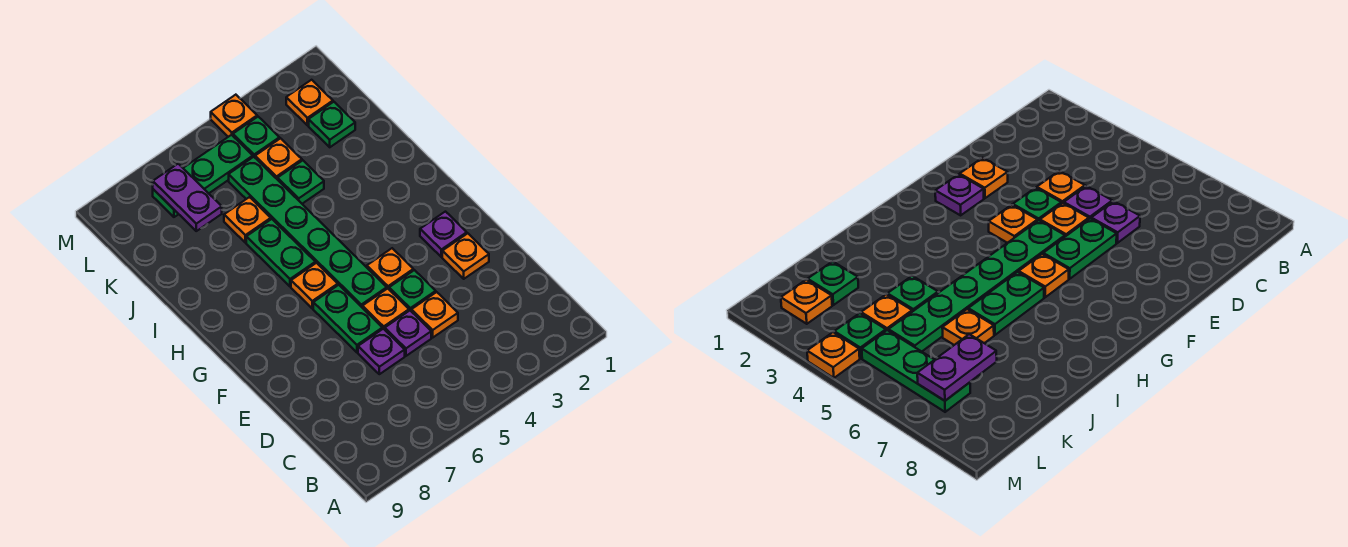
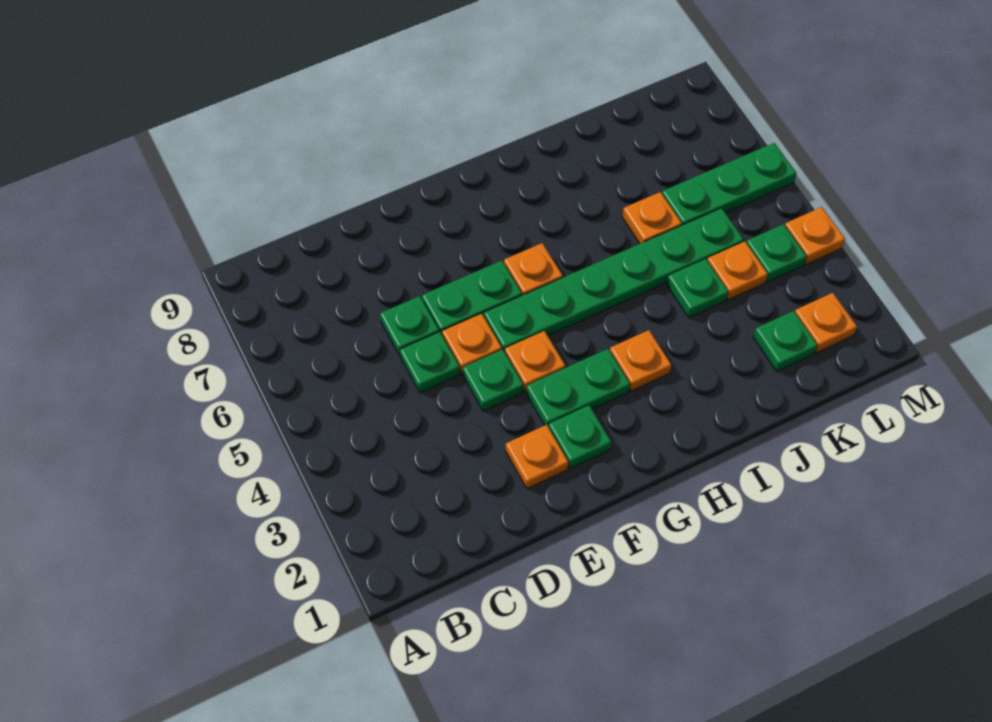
orange plate D4 level 1 -> orange plate H3 level 1
purple plate D5 level 1 -> green plate D5 level 1
purple plate D6 level 1 -> green plate D6 level 1
purple plate F2 level 1 -> green plate F2 level 1
green plate H6:I6 level 1 -> green plate F3:G3 level 1
purple plate K7:L7 level 2 -> none
green plate L5:L7 level 1 -> green plate K6:M6 level 1

